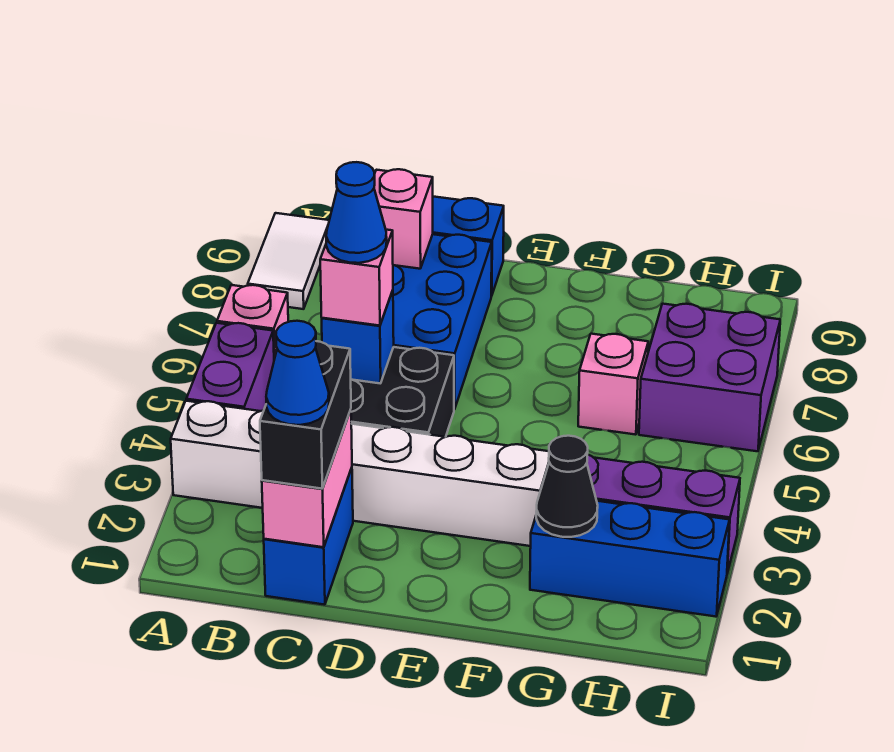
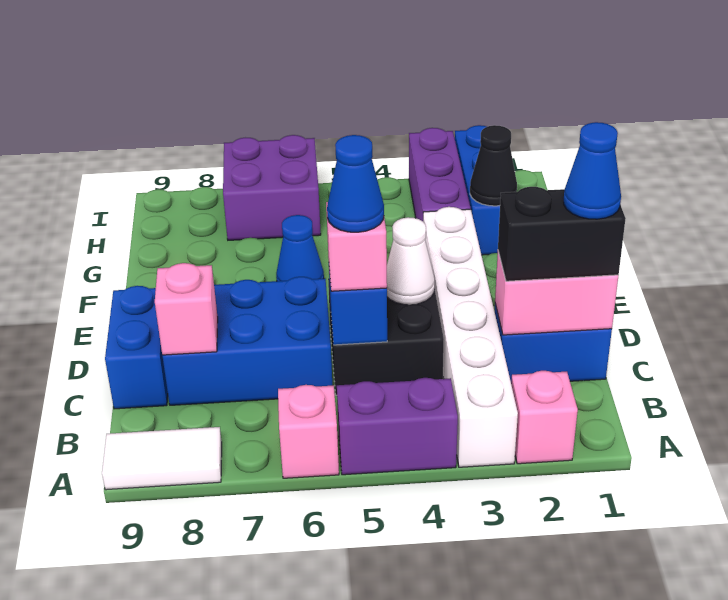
none -> white cone D4 level 2
none -> blue cone F6 level 1
pink brick G6 level 1 -> pink brick A2 level 1

